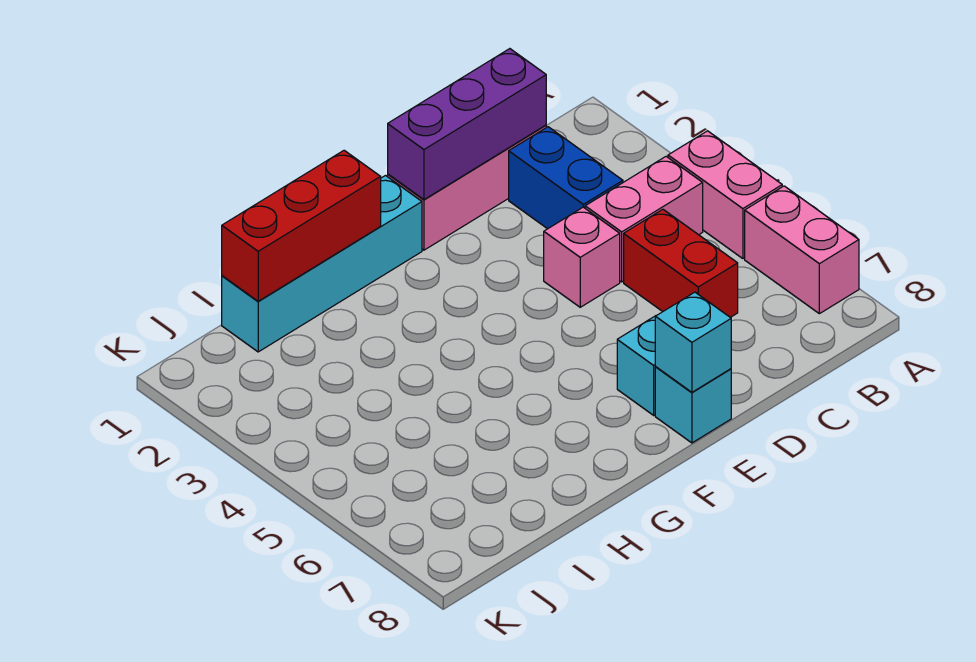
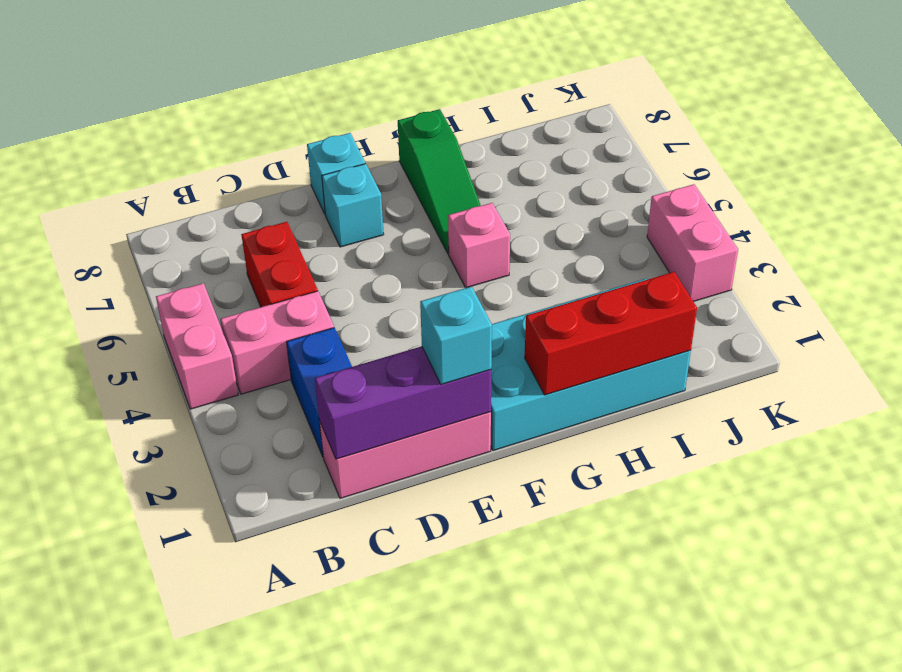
pink brick A6:A7 level 1 -> pink brick K3:K4 level 1
pink brick D4 level 1 -> pink brick G5 level 1
cyan brick E8 level 2 -> cyan brick E1 level 3
cyan brick F1:I1 level 1 -> cyan brick F1:I2 level 1
none -> green slope G6:G8 level 1 top 8

